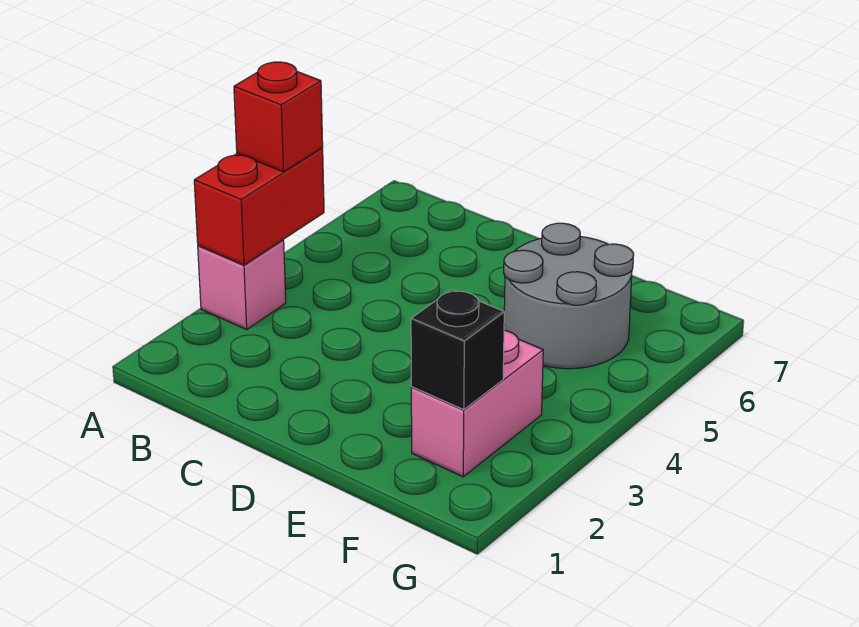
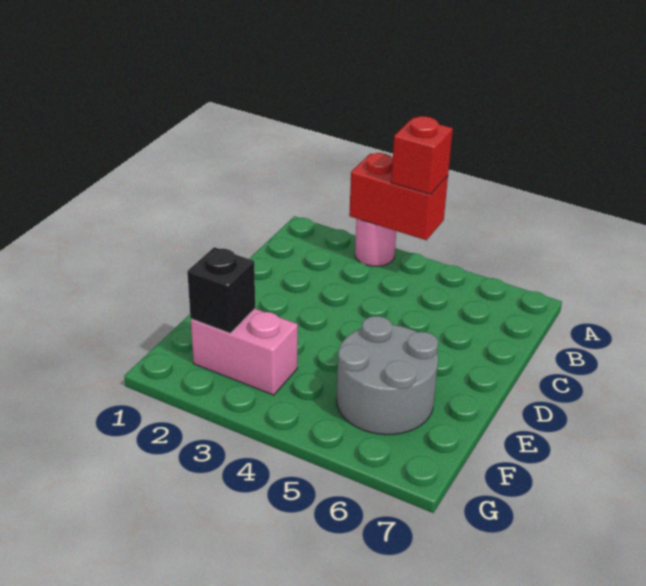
pink brick A3 level 1 -> pink round brick A3 level 1

